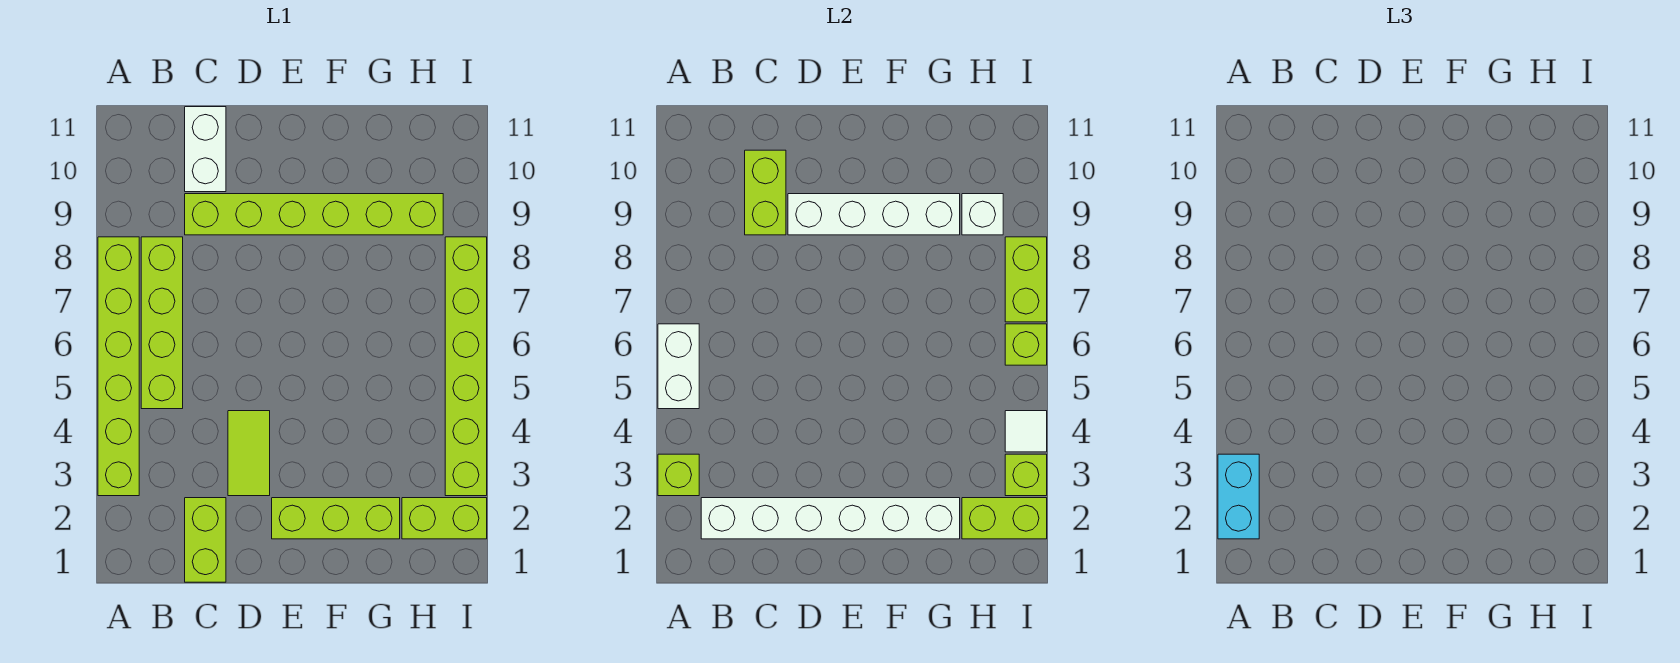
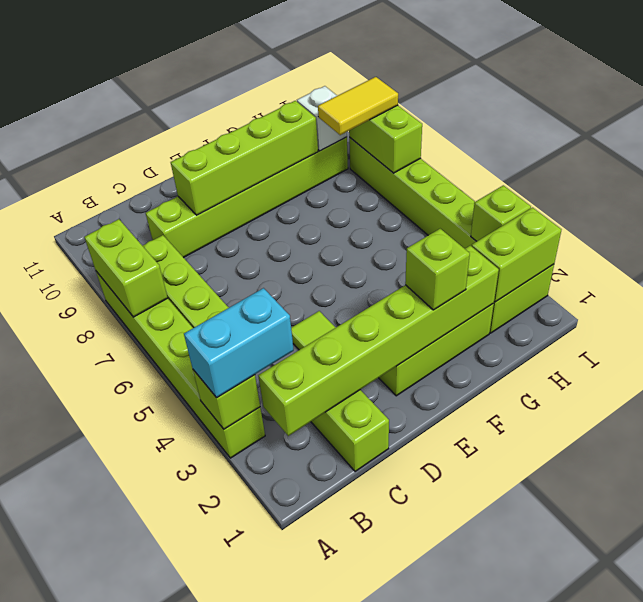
cyan brick A2:A3 level 3 -> cyan brick A3:B3 level 3
white brick A5:A6 level 2 -> none
white brick B2:G2 level 2 -> lime brick B2:G2 level 2
lime brick C9:C10 level 2 -> lime brick A7:A8 level 2
white brick C10:C11 level 1 -> none
white brick D9:G9 level 2 -> lime brick D9:G9 level 2
none -> yellow tile H8:I8 level 3
white tile I4 level 2 -> none
lime brick I6 level 2 -> lime brick F2 level 3

